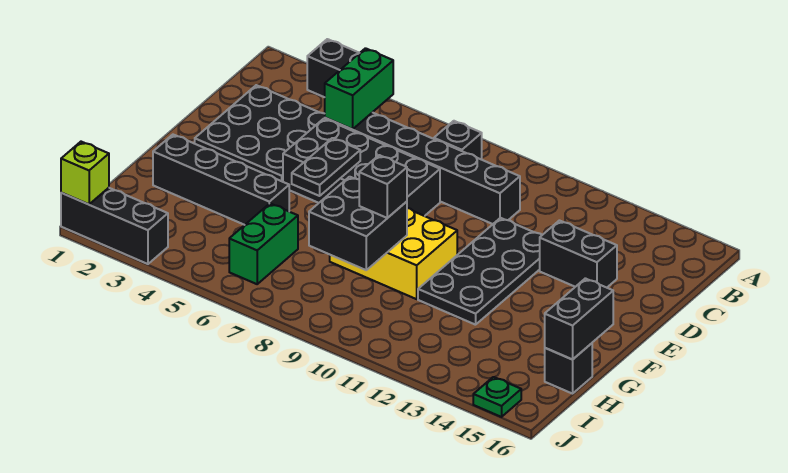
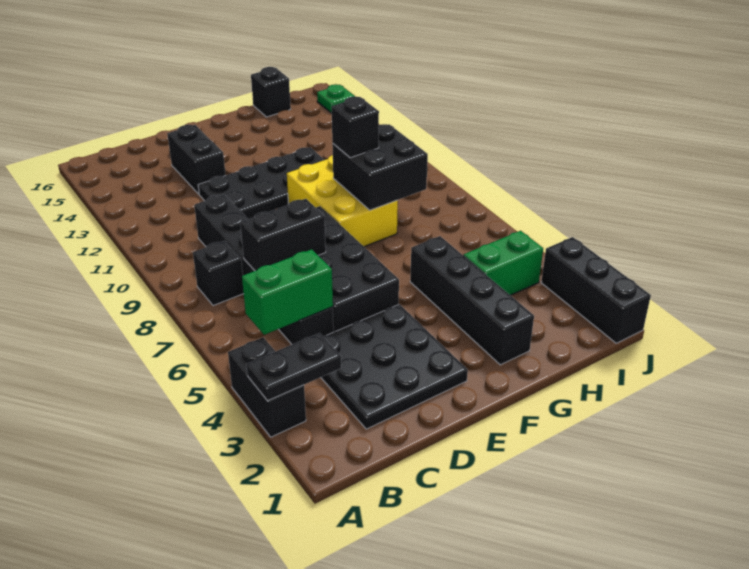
black plate E6:F6 level 2 -> black plate A3:B3 level 2
black brick G16:H16 level 2 -> black brick C7:D7 level 2
green brick H6:I6 level 1 -> green brick H4:I4 level 1
lime brick J1 level 2 -> none

